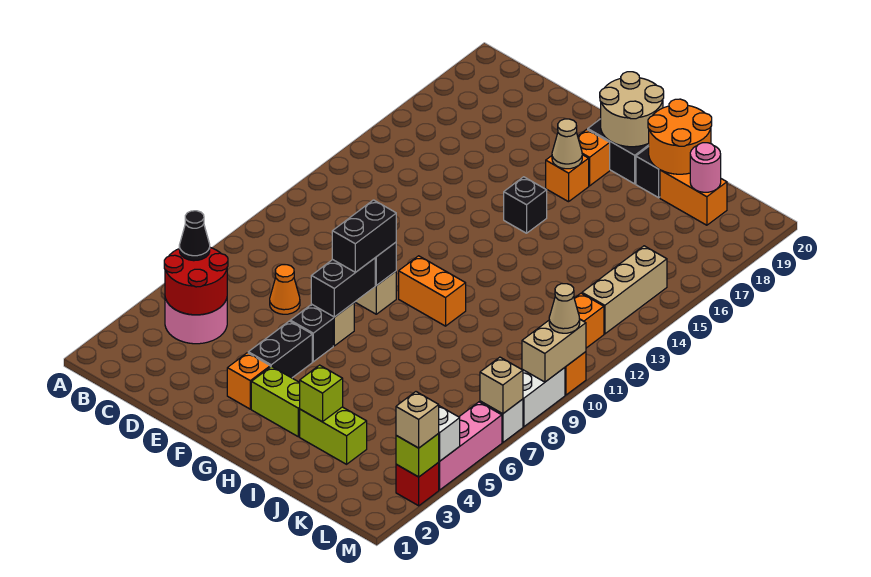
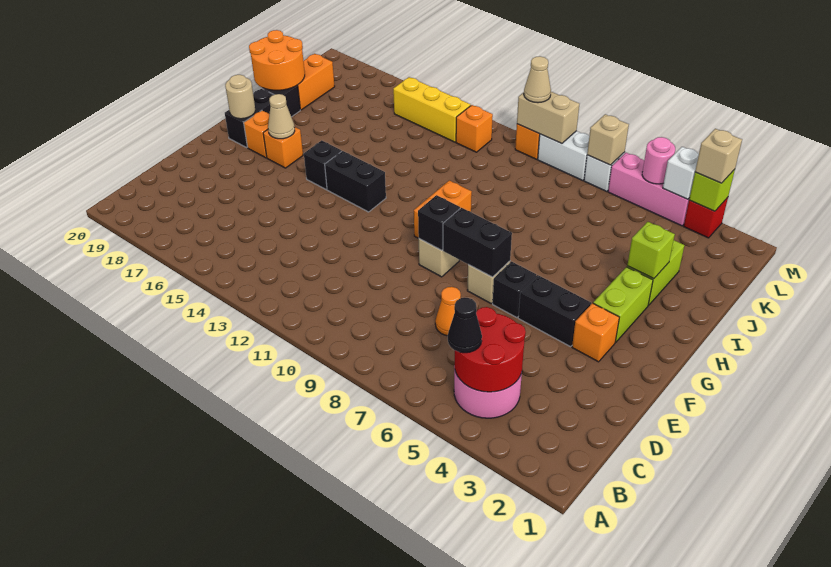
black brick F8:F9 level 3 -> black brick G13:G14 level 1
tan round brick G19:H20 level 2 -> tan round brick G19 level 2
pink round brick K19 level 2 -> pink round brick M5 level 2
tan brick L13:L15 level 1 -> yellow brick L13:L15 level 1

